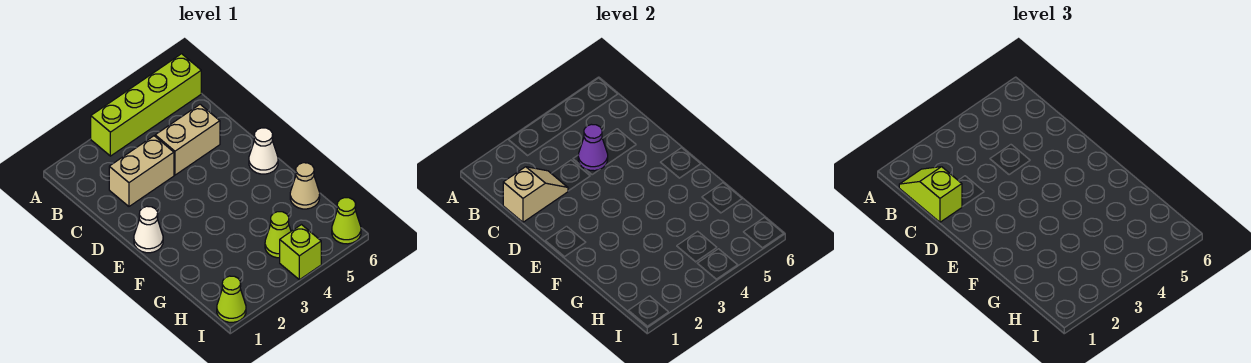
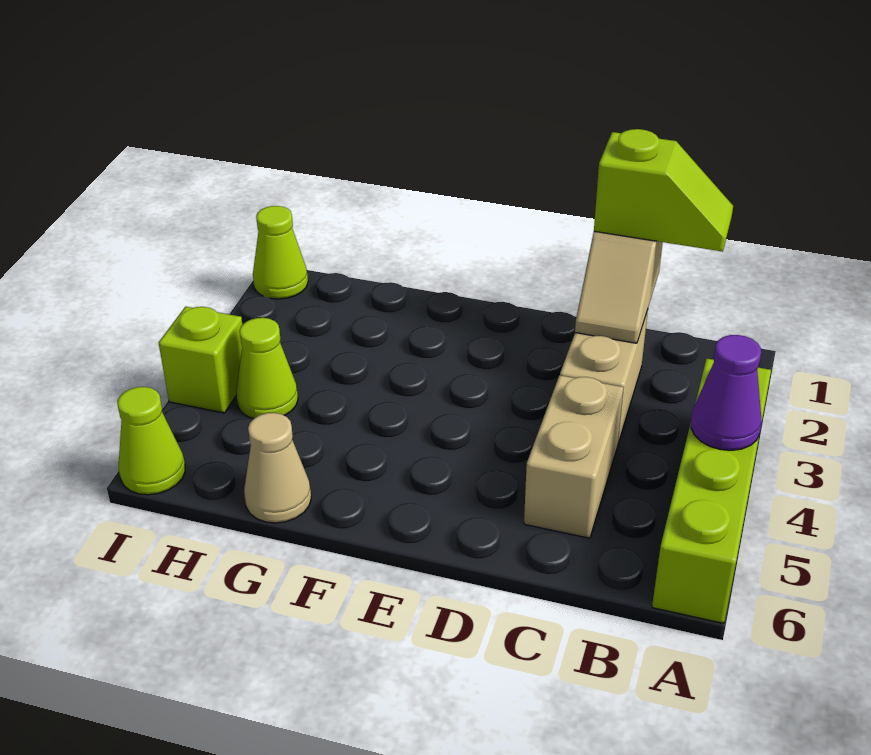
purple cone C4 level 2 -> purple cone A4 level 2
white cone E1 level 1 -> none
white cone E6 level 1 -> none

